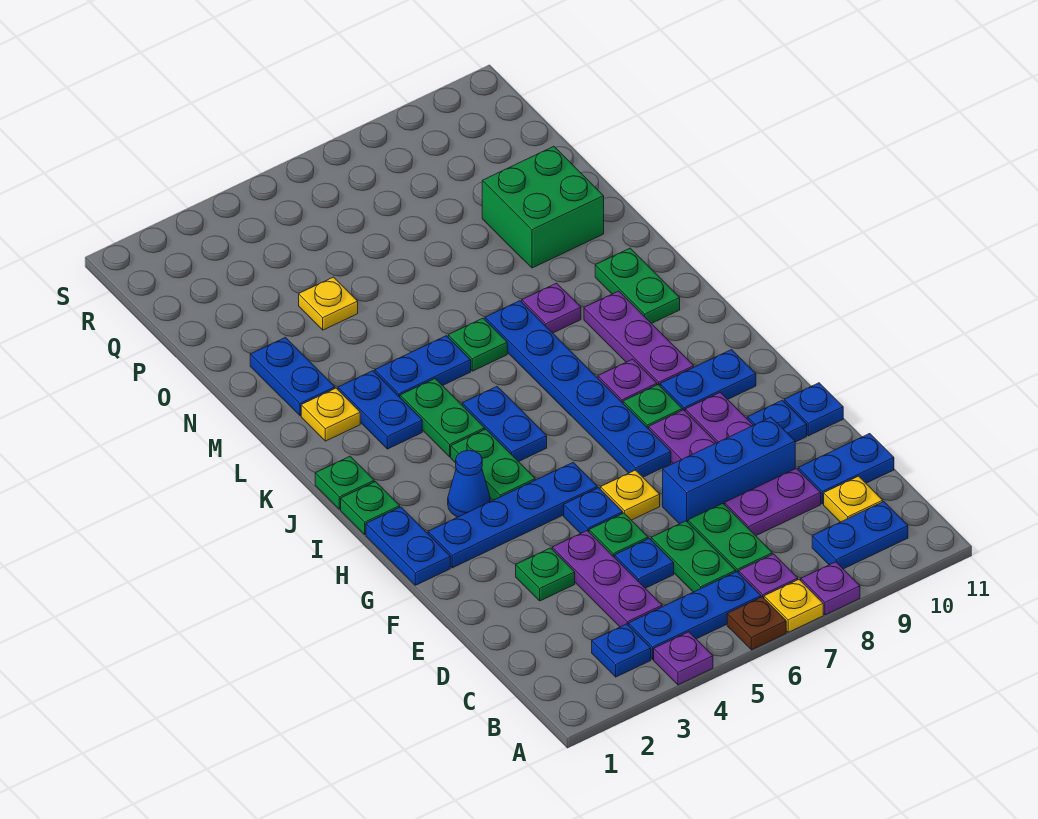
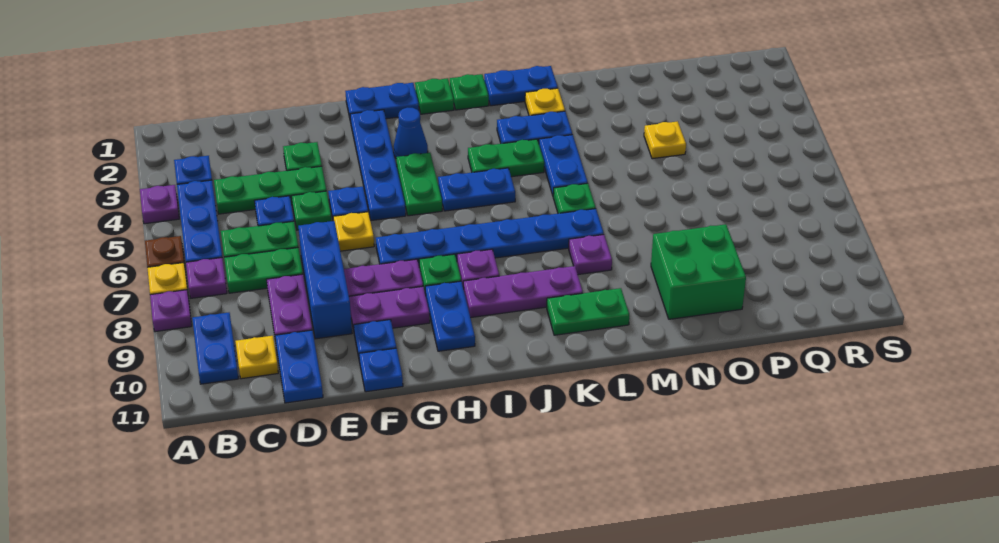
purple plate C4:E4 level 1 -> green plate C4:E4 level 1
green plate H4:I4 level 1 -> green plate H4:H5 level 1
blue plate M2:N2 level 1 -> blue plate K1:L1 level 1

